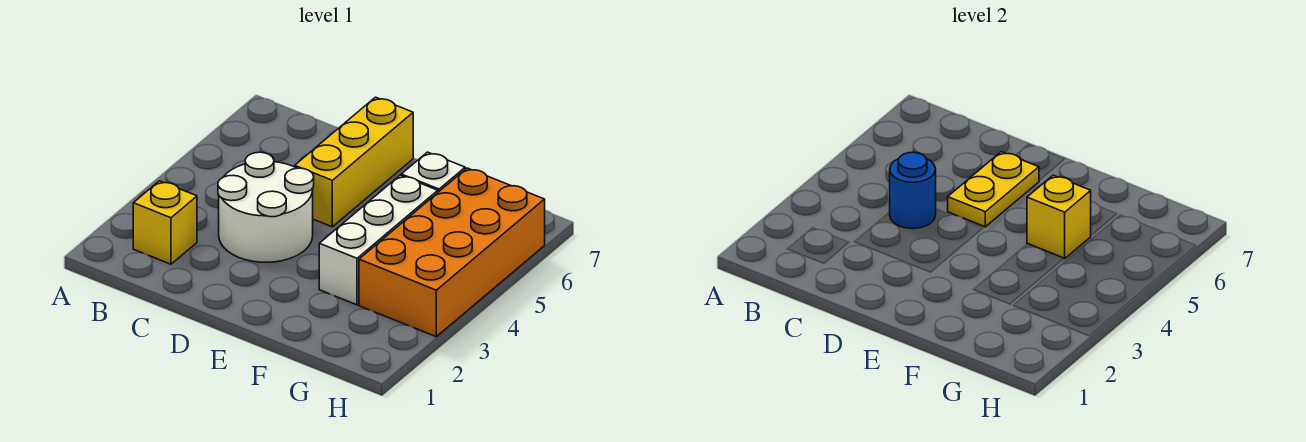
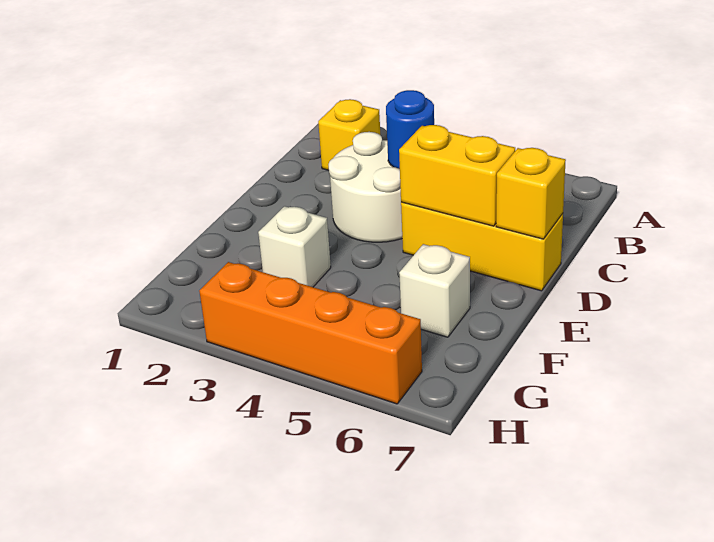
yellow plate D5:D6 level 2 -> yellow brick D5:D6 level 2
white brick F3:F5 level 1 -> white brick F3 level 1
yellow brick F5 level 2 -> yellow brick D7 level 2
orange brick G3:H6 level 1 -> orange brick H3:H6 level 1

